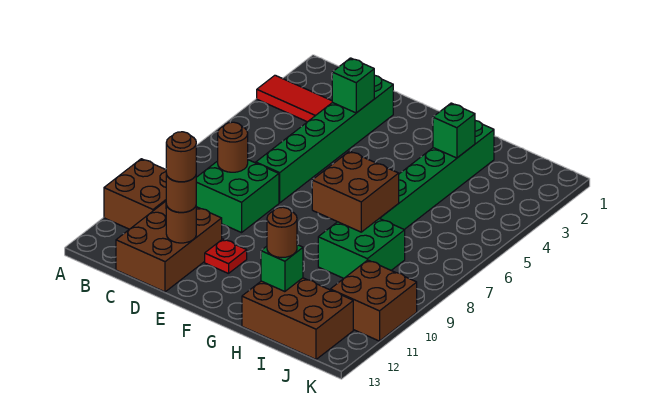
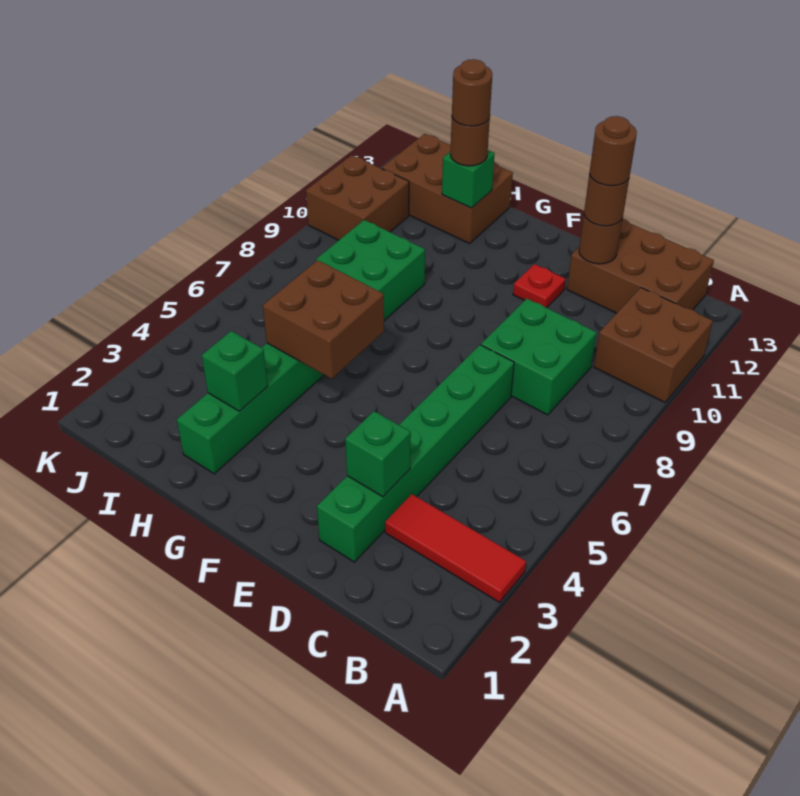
brown round brick C8 level 2 -> brown round brick H12 level 4
brown brick C11:D13 level 1 -> brown brick B12:D13 level 1
brown brick G7:H8 level 2 -> brown brick G5:H6 level 2

